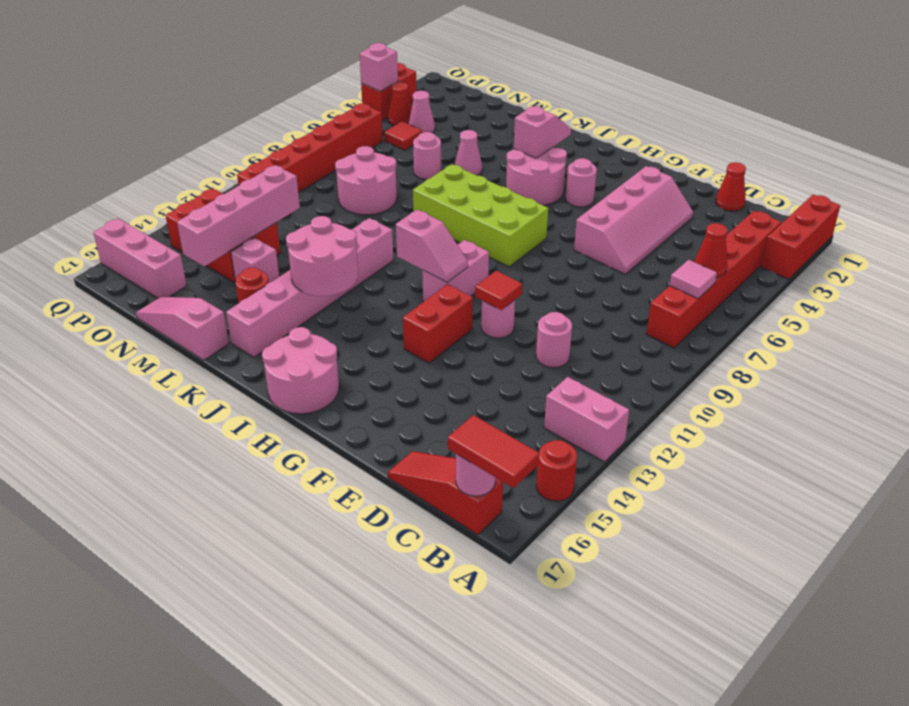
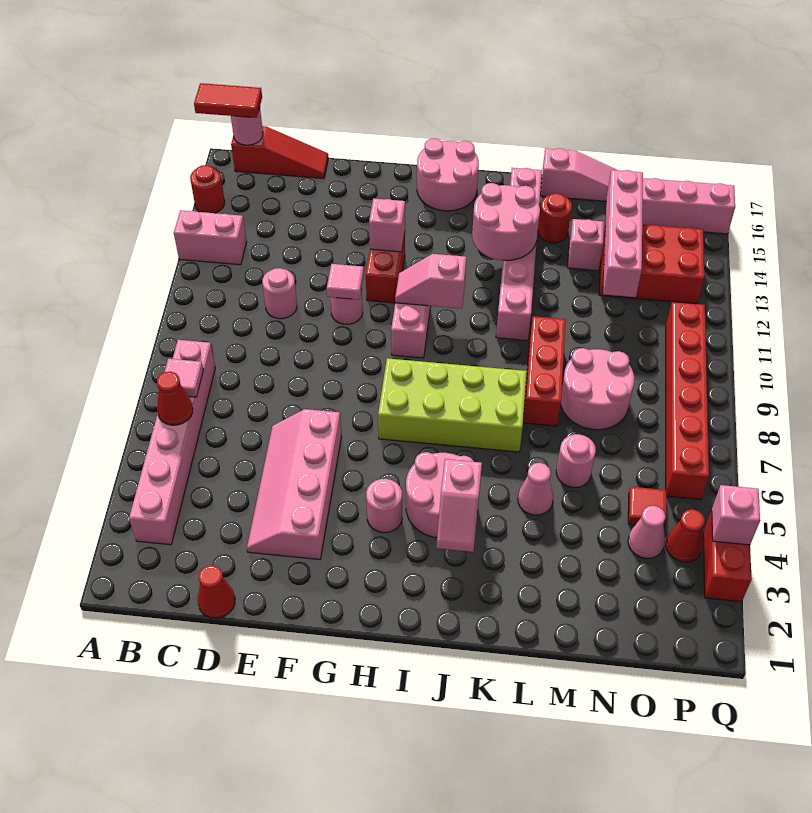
red brick A1:A3 level 1 -> red brick L8:L10 level 1
red brick B3:B8 level 1 -> pink brick B3:B8 level 1
red tile F11 level 2 -> pink tile F11 level 2
none -> pink brick G13 level 2

